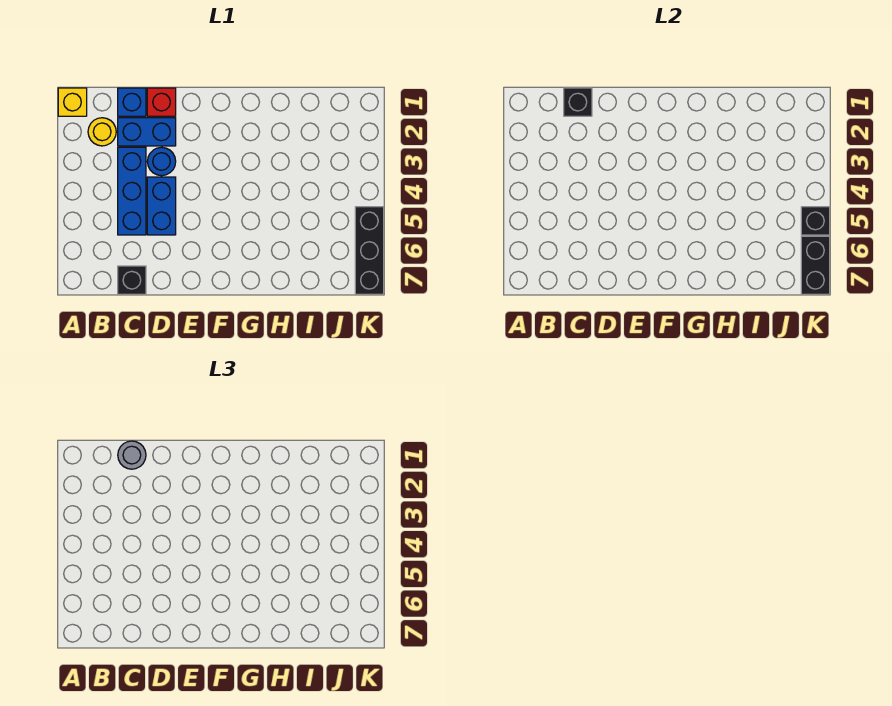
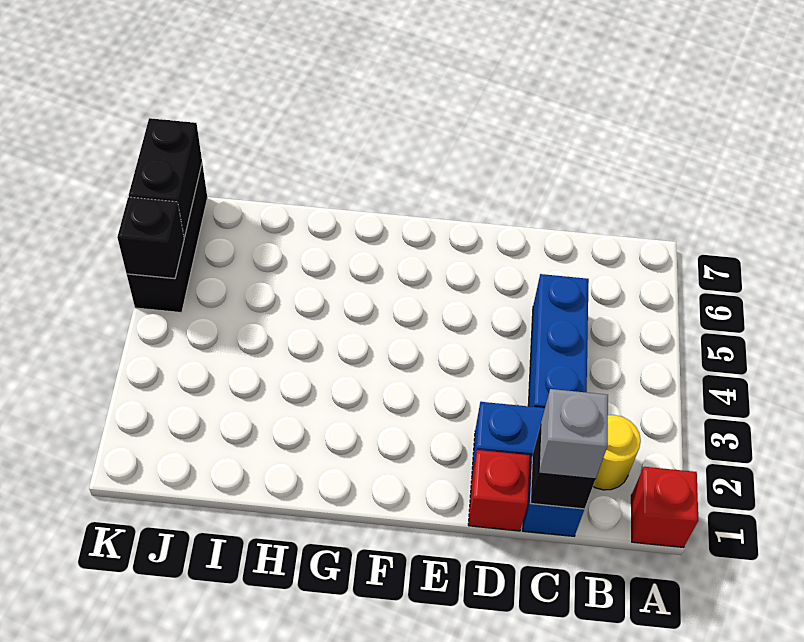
yellow brick A1 level 1 -> red brick A1 level 1
grey round brick C1 level 3 -> grey brick C1 level 3
black brick C7 level 1 -> none
blue round brick D3 level 1 -> none
blue brick D4:D5 level 1 -> none

